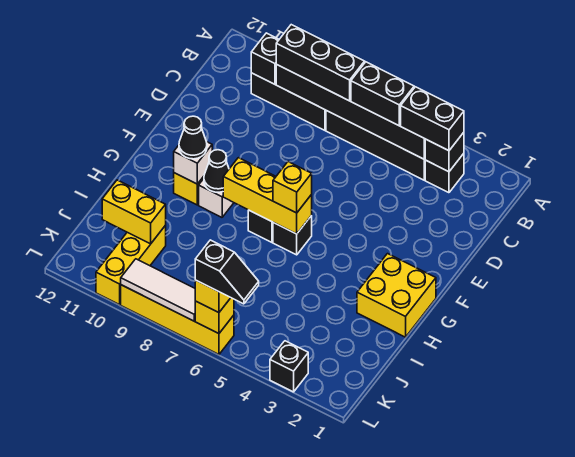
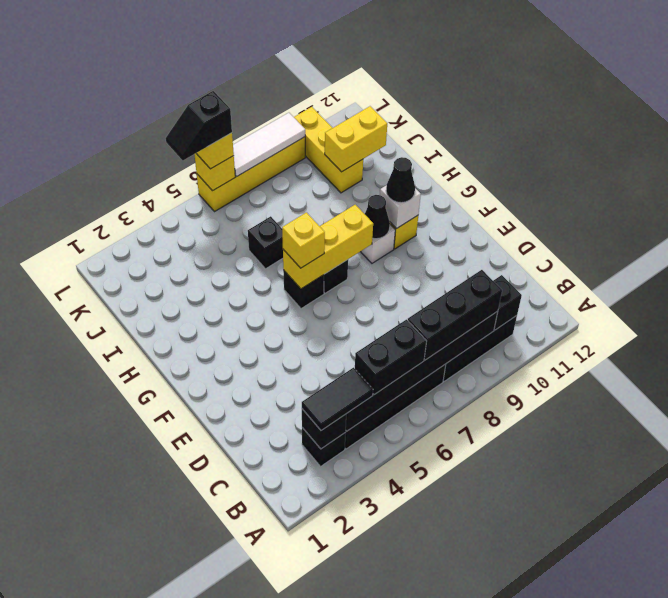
black brick B3:B4 level 3 -> black tile B3:B4 level 3
yellow brick G1:H2 level 1 -> none
black brick L3 level 1 -> black brick I6 level 1

